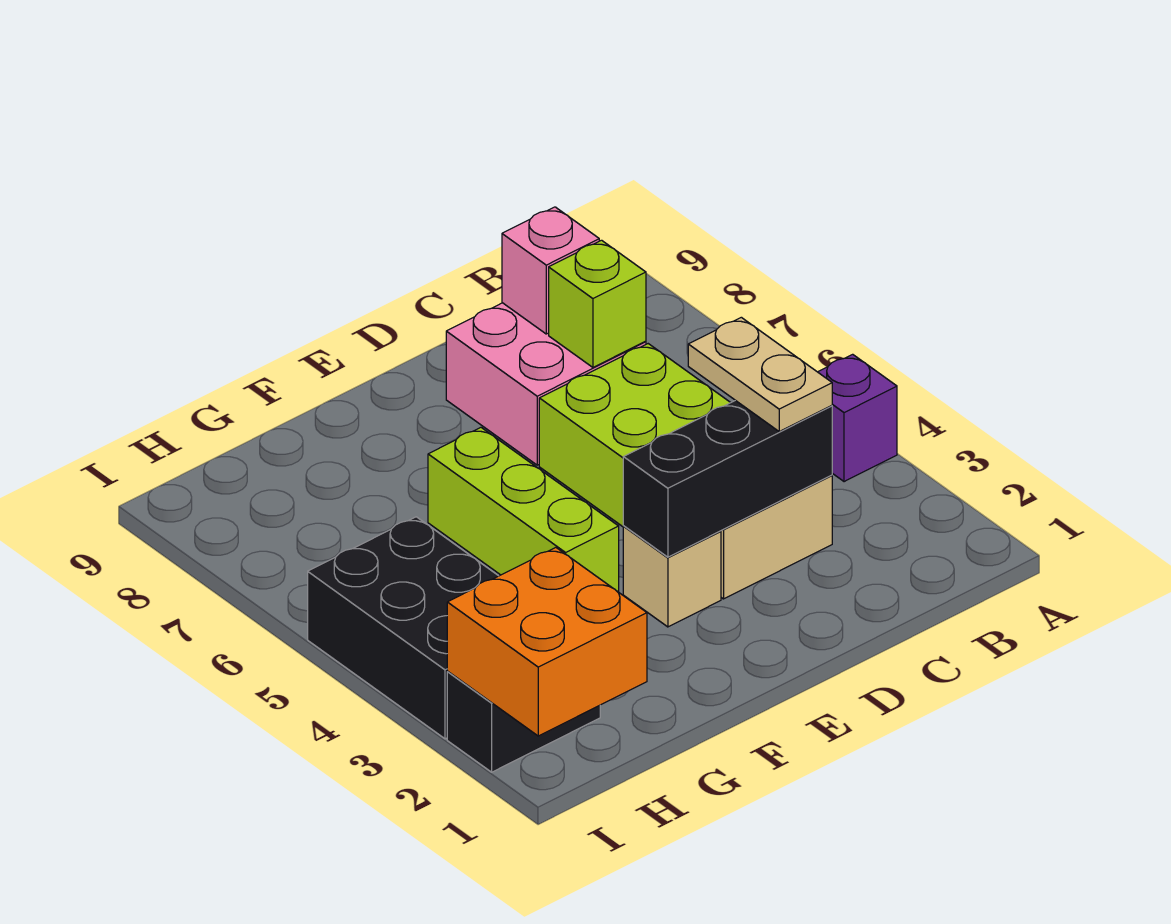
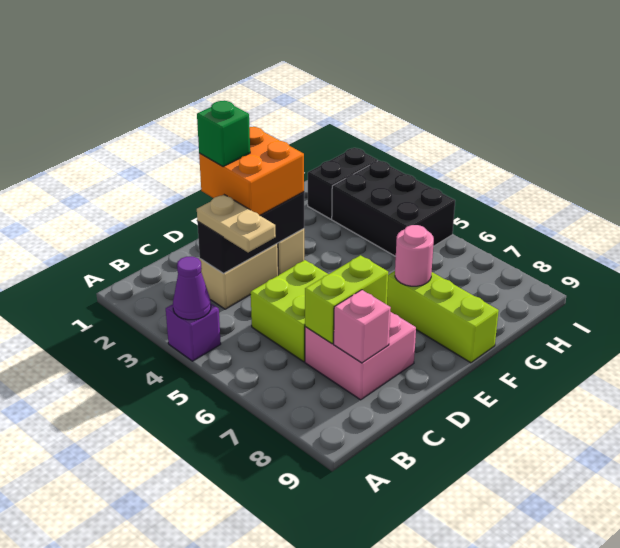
none -> purple cone A4 level 2
lime brick C7 level 2 -> lime brick C7:D7 level 2
none -> green brick D2 level 4
lime brick F4:F6 level 1 -> lime brick F7:F9 level 1
none -> pink round brick F7 level 2
orange brick H1:I2 level 2 -> orange brick D2:E3 level 3

